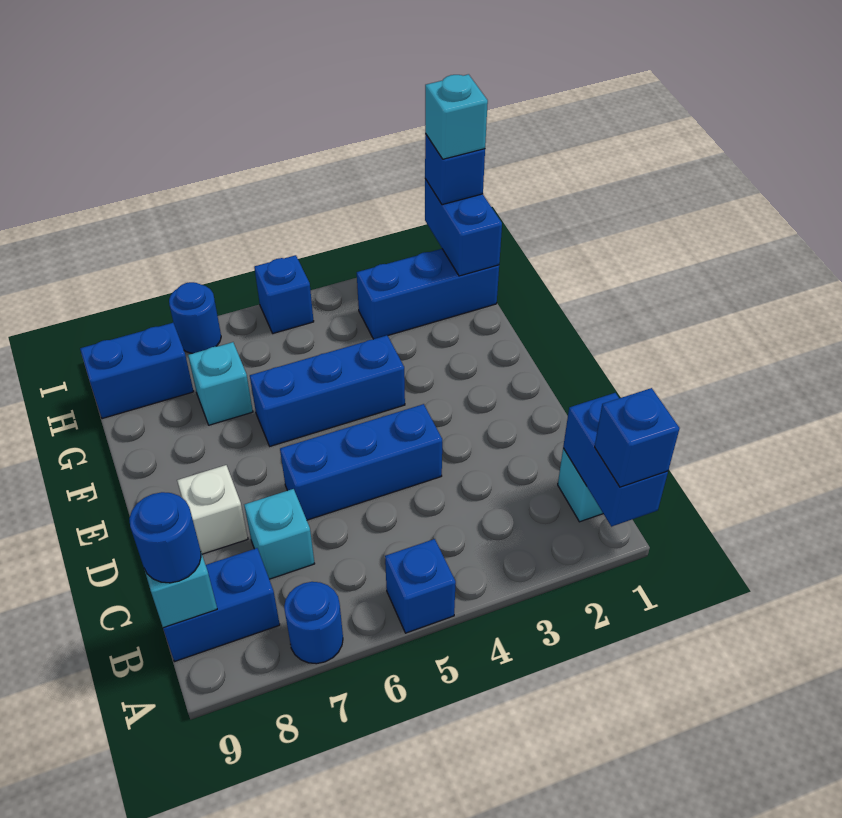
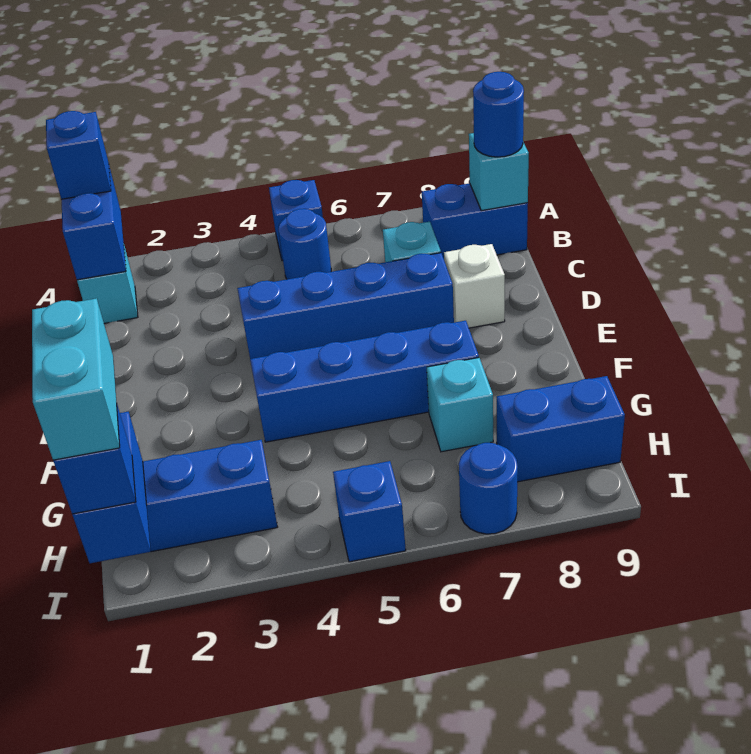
blue round brick A7 level 1 -> blue round brick B5 level 1
blue brick D4:D6 level 1 -> blue brick D4:D7 level 1
blue brick F4:F6 level 1 -> blue brick F4:F7 level 1
cyan brick I1 level 4 -> cyan brick H1:I1 level 4

